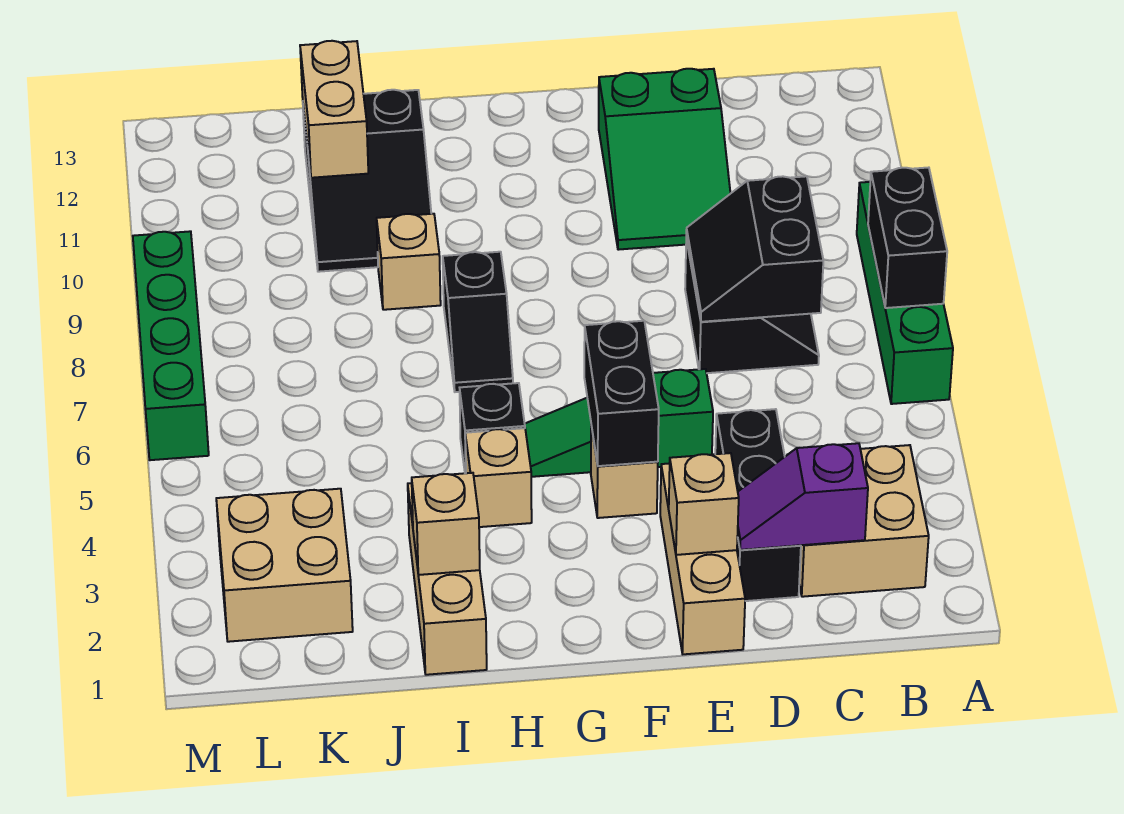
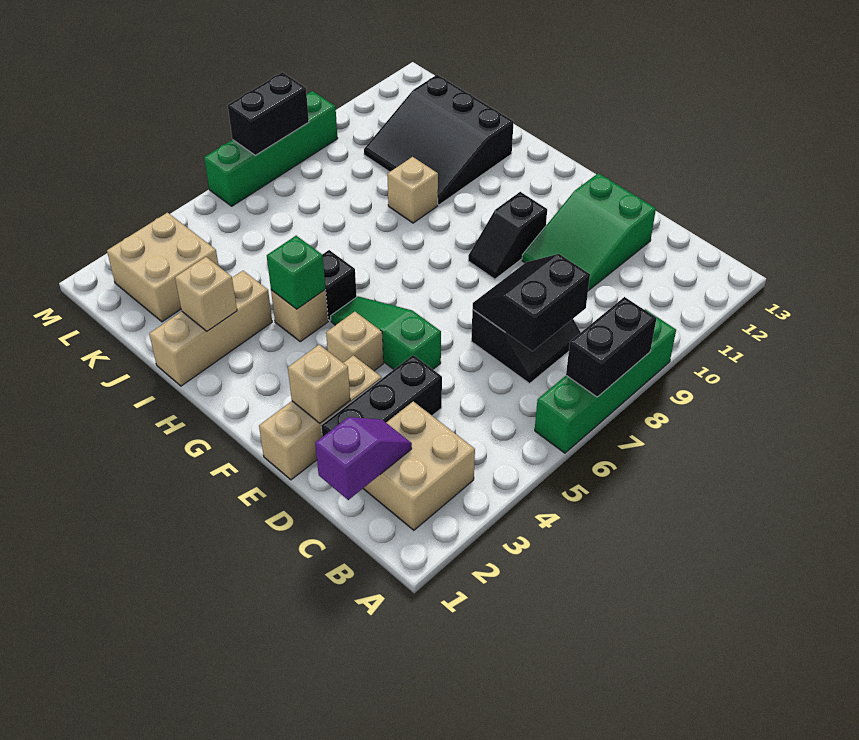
purple slope C2:D2 level 2 top C -> purple slope C1:C2 level 2 top 1
black brick F4:F5 level 2 -> black brick M7:M8 level 2
none -> green brick H4 level 2
black slope H7:H8 level 1 top 8 -> black slope F9:F10 level 1 top 10
black slope I10:J12 level 1 top 12 -> black slope I10:K12 level 1 top 12
tan brick J11:J12 level 2 -> none

